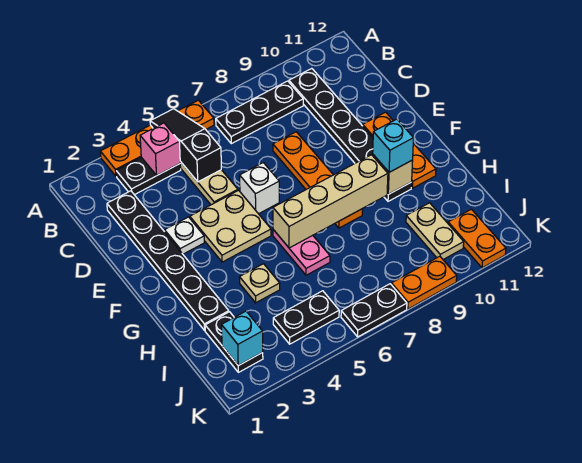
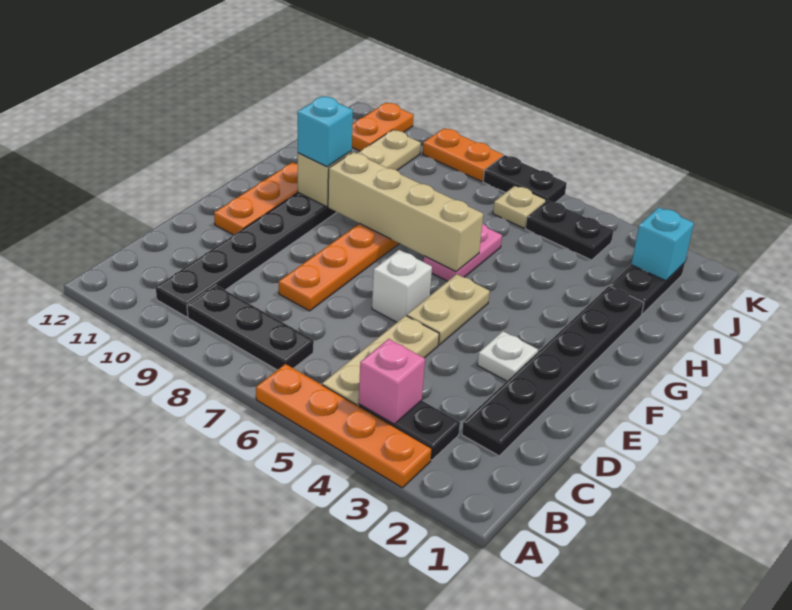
black slope A5:C5 level 2 top C -> none
tan plate E4:F5 level 1 -> tan plate E5:F5 level 1
tan plate H4 level 1 -> tan plate J6 level 1

